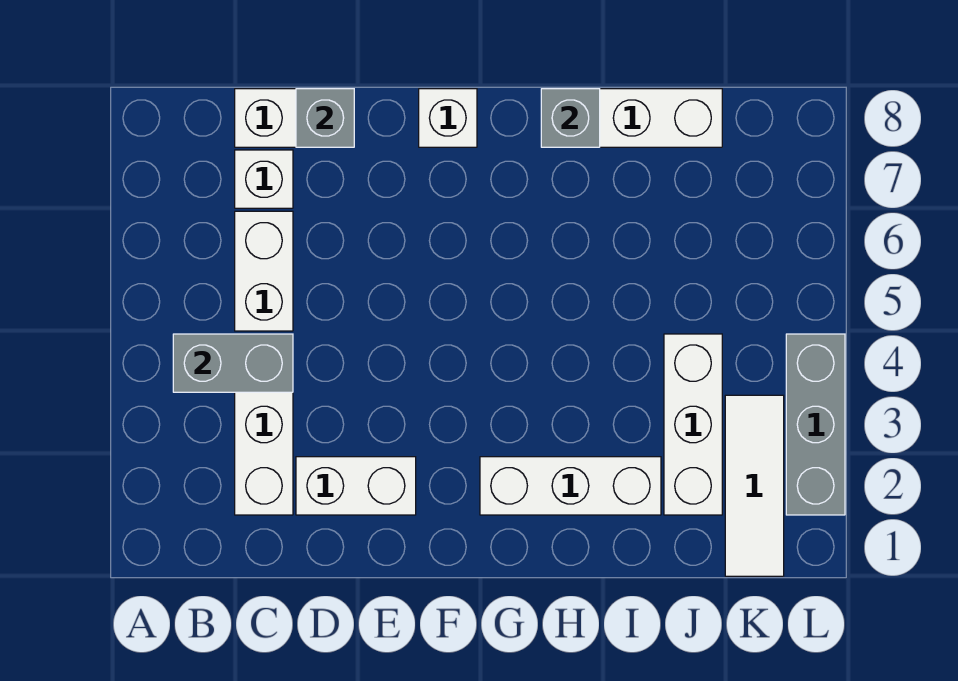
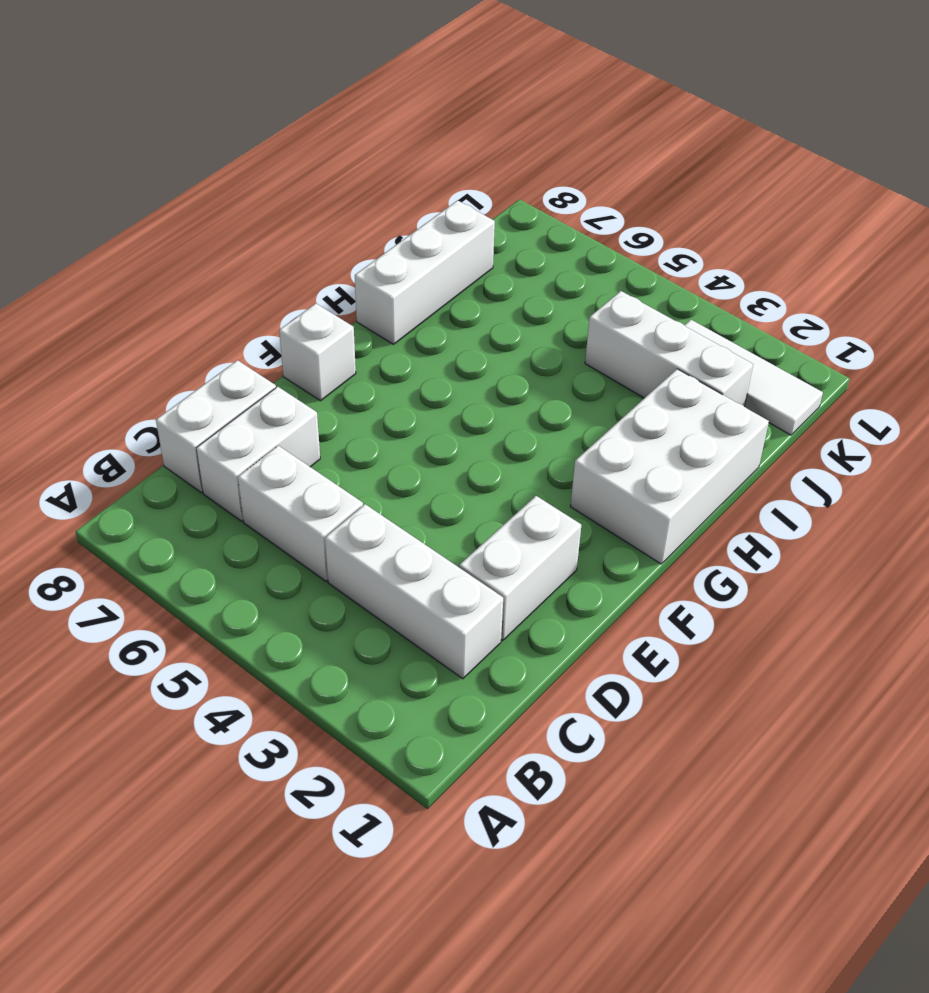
grey brick B4:C4 level 2 -> none
white brick C7 level 1 -> white brick C7:D7 level 1
grey brick D8 level 2 -> none
white brick G2:I2 level 1 -> white brick G1:I2 level 1
grey brick H8 level 2 -> none
grey brick L2:L4 level 1 -> none

